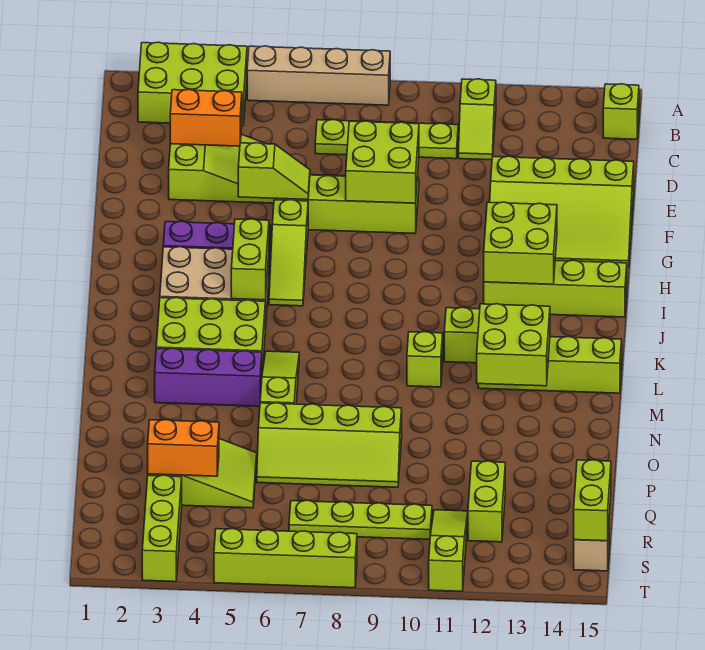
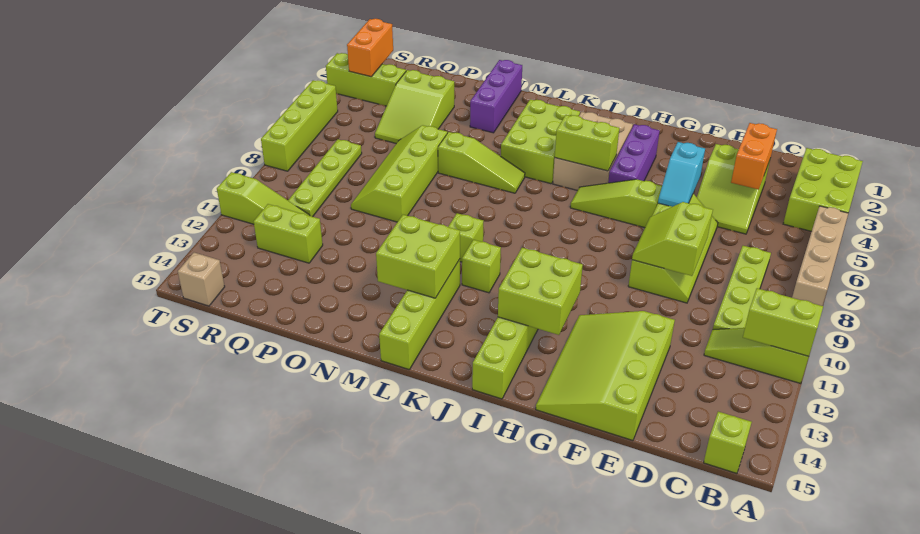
lime slope B11:C11 level 1 top B -> lime slope A11:C11 level 1 top A
lime brick E8:F9 level 2 -> lime slope E8:F9 level 2 top E
lime slope F5:F6 level 2 top 5 -> cyan slope F5:F6 level 2 top 5
purple brick M3:M5 level 1 -> purple brick N1:N3 level 1
orange brick Q3:Q4 level 2 -> orange brick S2:S3 level 2
lime brick R15:S15 level 2 -> lime brick A11:B11 level 2

